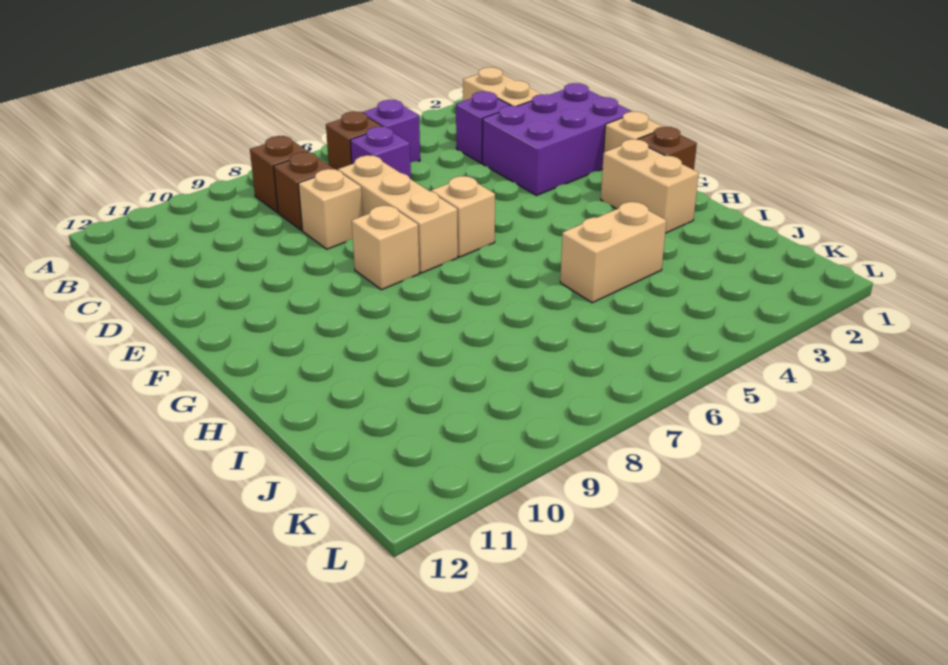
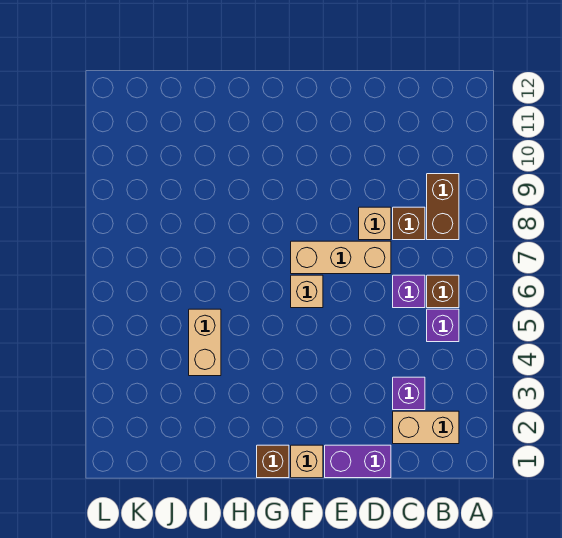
brown brick B8 level 1 -> brown brick B8:B9 level 1
purple brick D1:E3 level 1 -> purple brick D1:E1 level 1
tan brick F8 level 1 -> none
tan brick G2:H2 level 1 -> none

